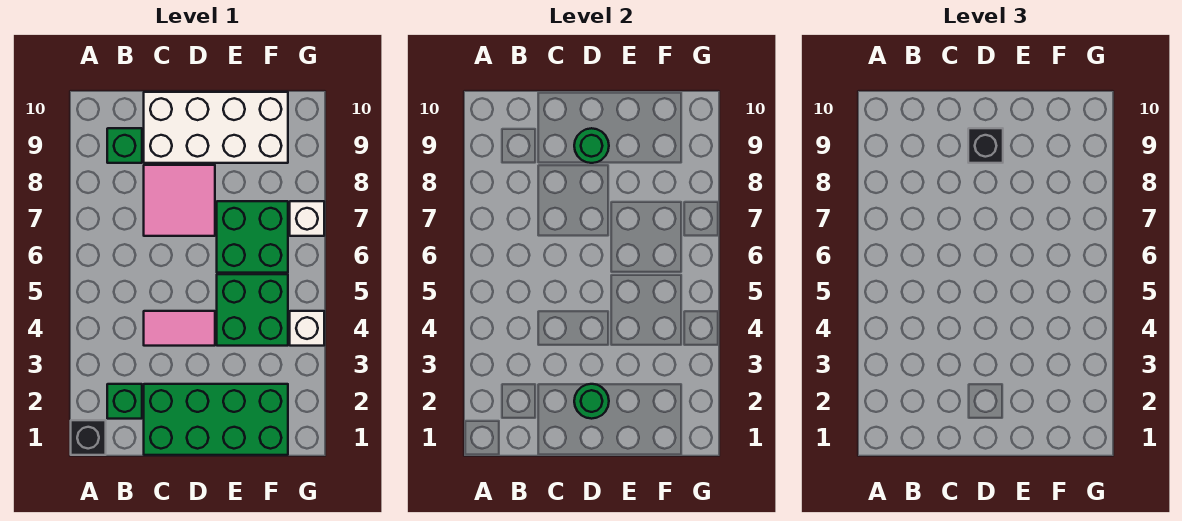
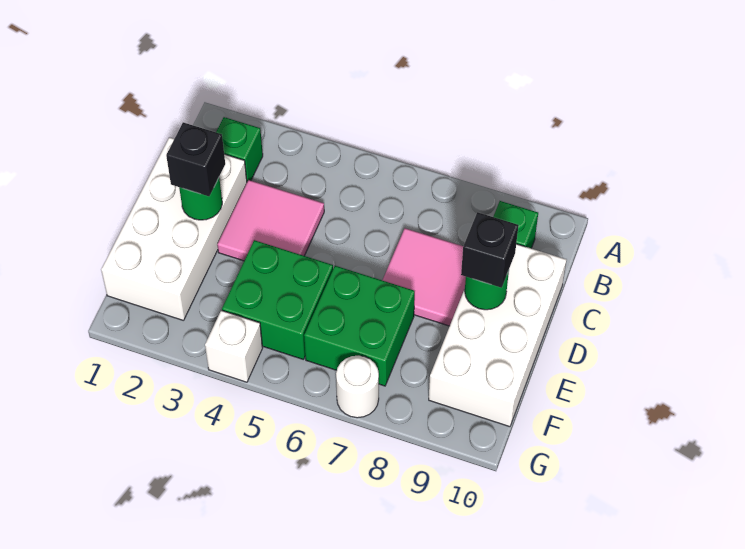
black brick A1 level 1 -> black brick D2 level 3
green brick C1:F2 level 1 -> white brick C1:F2 level 1
pink tile C4:D4 level 1 -> pink tile C3:D4 level 1
white brick G7 level 1 -> white round brick G7 level 1

